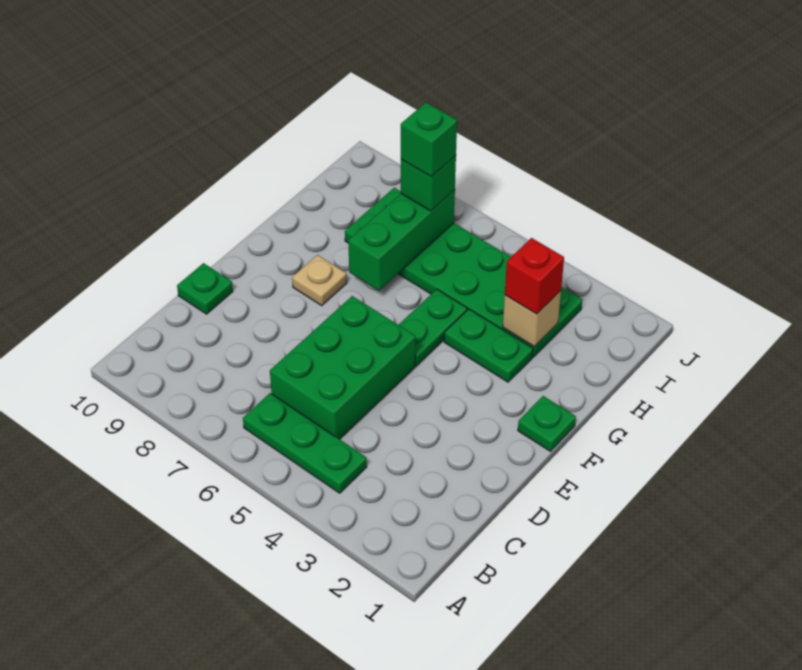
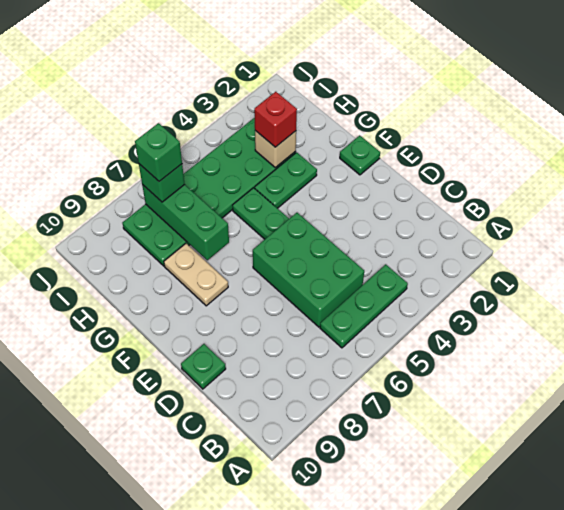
tan plate F8 level 1 -> tan plate F8:G8 level 1

